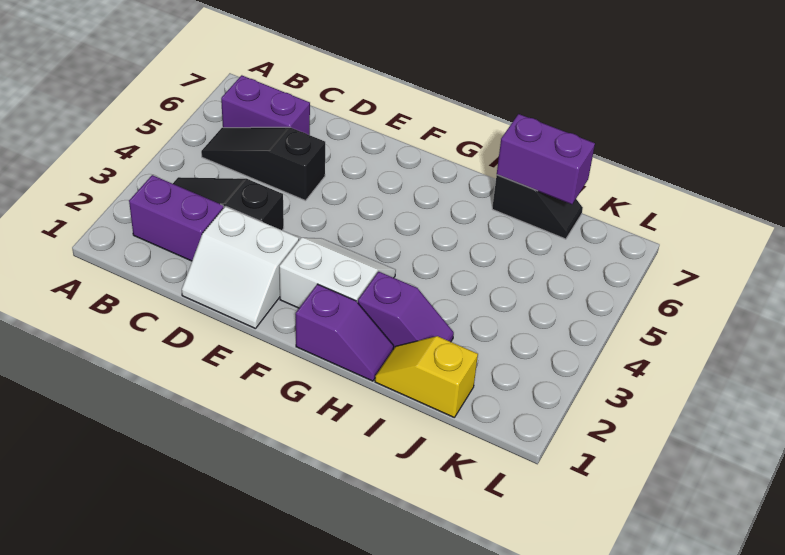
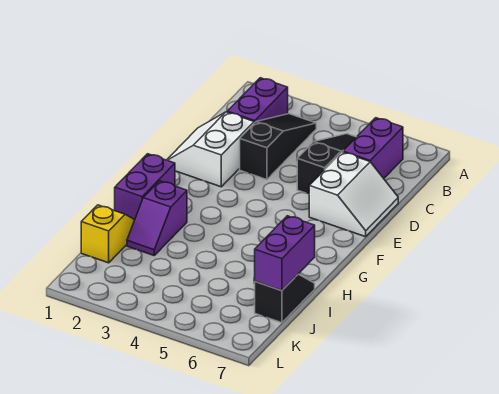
white slope F2:G3 level 1 top 2 -> white slope D6:E7 level 1 top 6
purple slope G1:H1 level 1 top G -> purple brick G1:H1 level 1
black slope I7:J7 level 1 top I -> black slope I7:J7 level 1 top J

